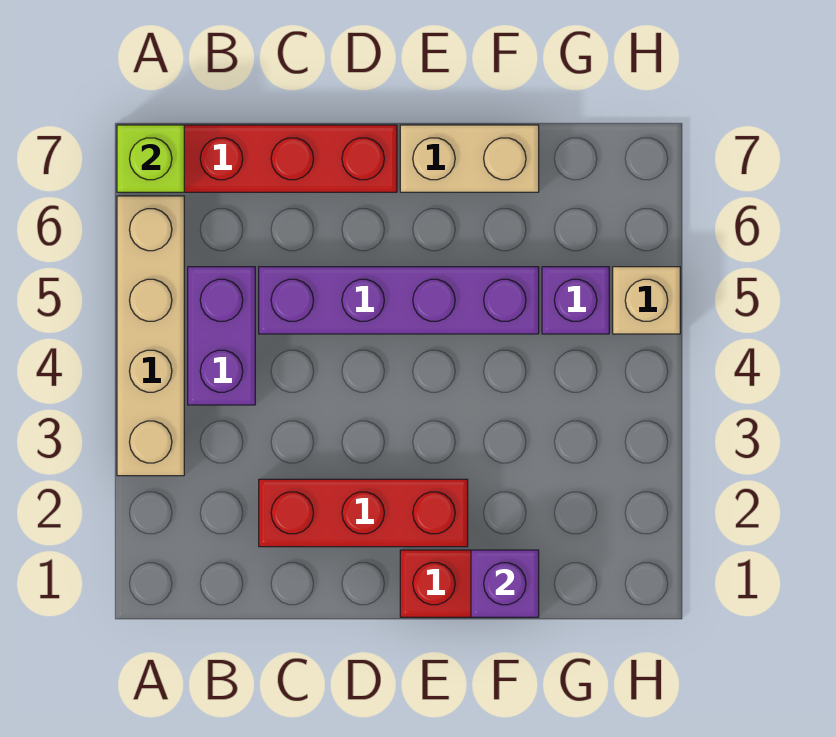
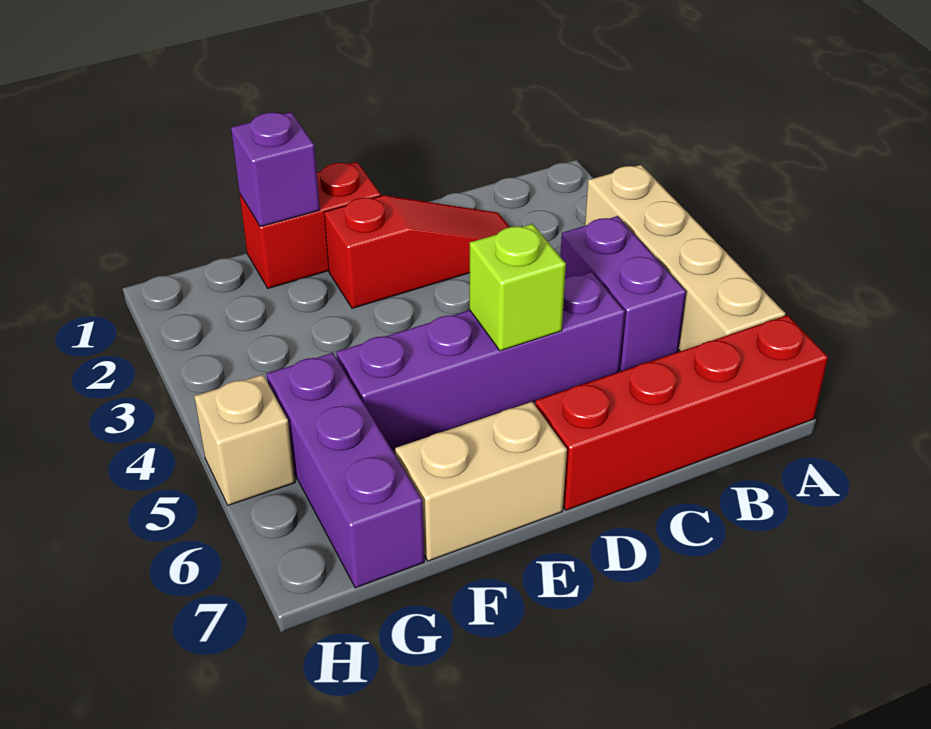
lime brick A7 level 2 -> lime brick D5 level 2
red brick C2:E2 level 1 -> red slope C2:E2 level 1 top E
purple brick G5 level 1 -> purple brick G5:G7 level 1

